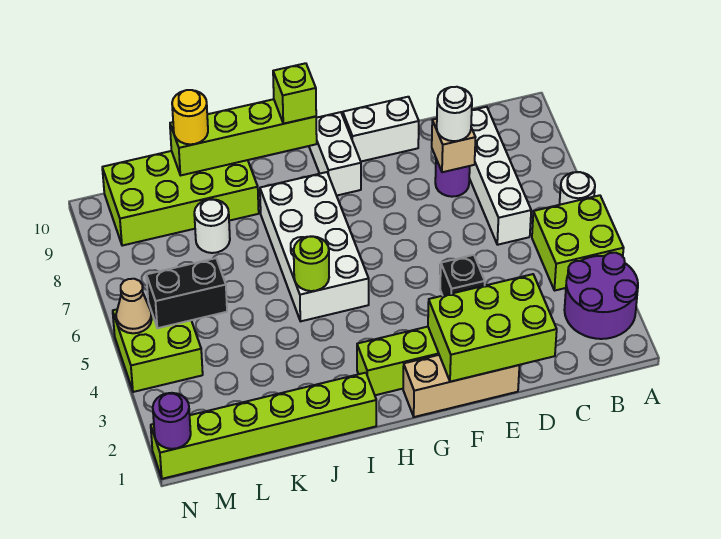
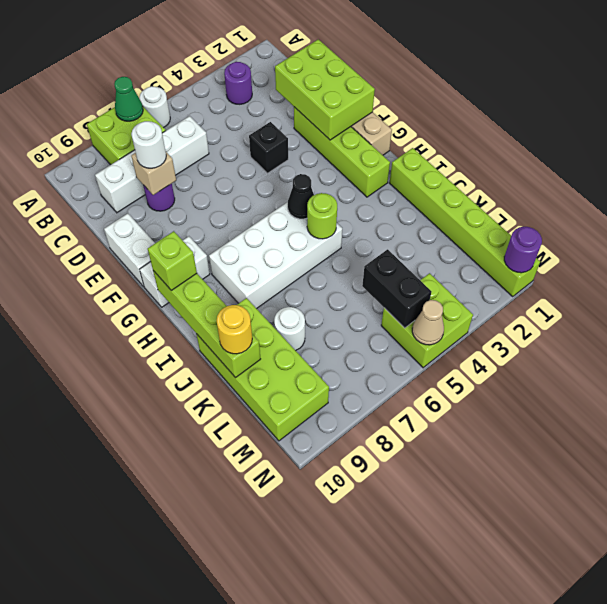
purple round brick A2:B3 level 1 -> purple round brick B3 level 1
lime brick A4:B5 level 1 -> lime brick A7:B8 level 1
none -> green cone A7 level 2
none -> black cone H5 level 2

